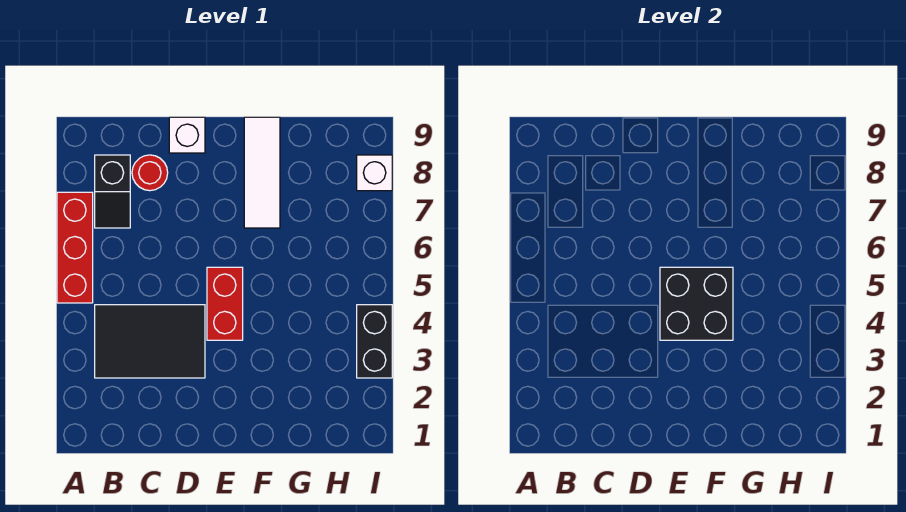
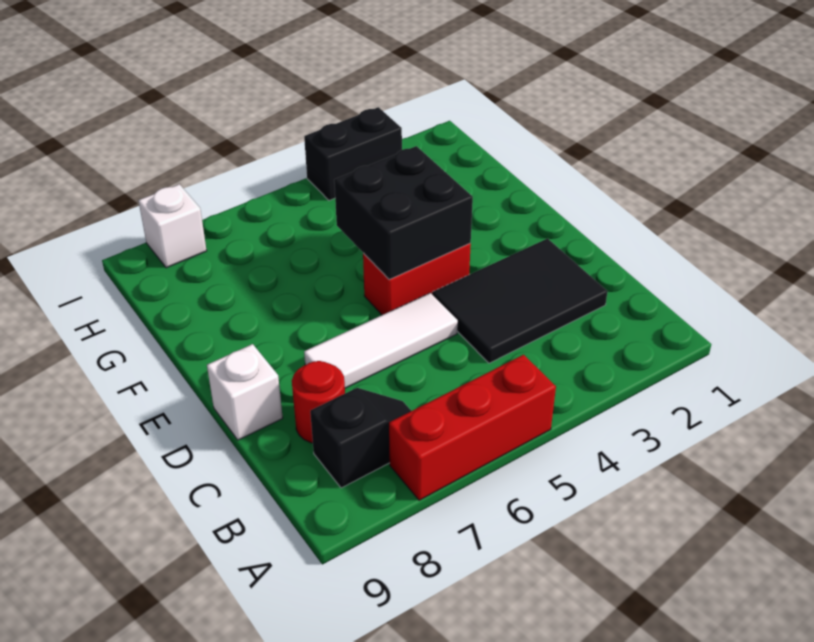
black tile B3:D4 level 1 -> black tile C2:D4 level 1
white tile F7:F9 level 1 -> white tile D5:D7 level 1

